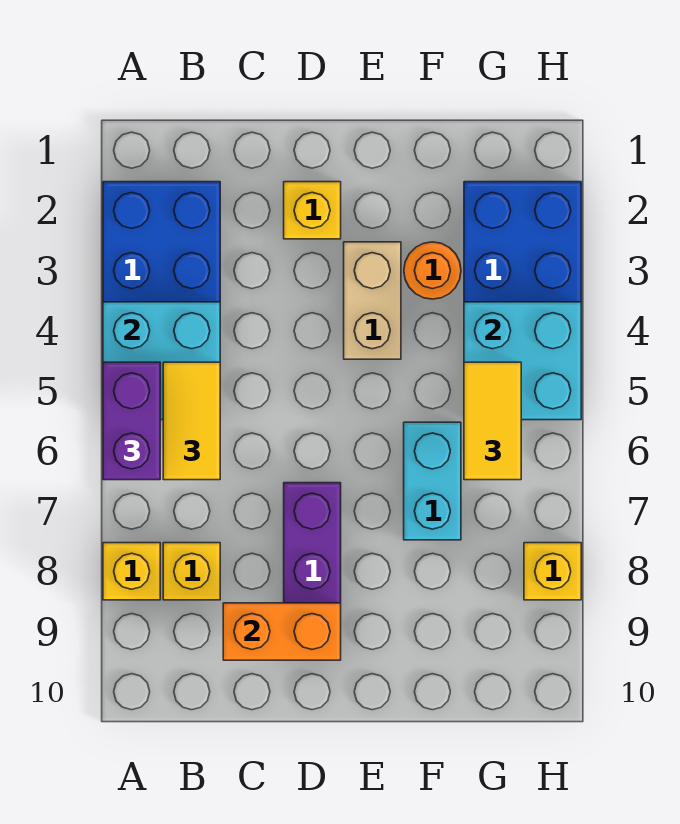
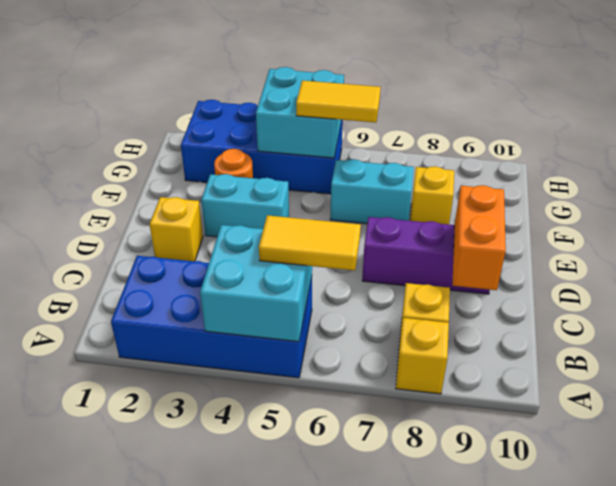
purple brick A5:A6 level 3 -> none
tan brick E3:E4 level 1 -> cyan brick E3:E4 level 1
yellow brick H8 level 1 -> yellow brick F8 level 1

